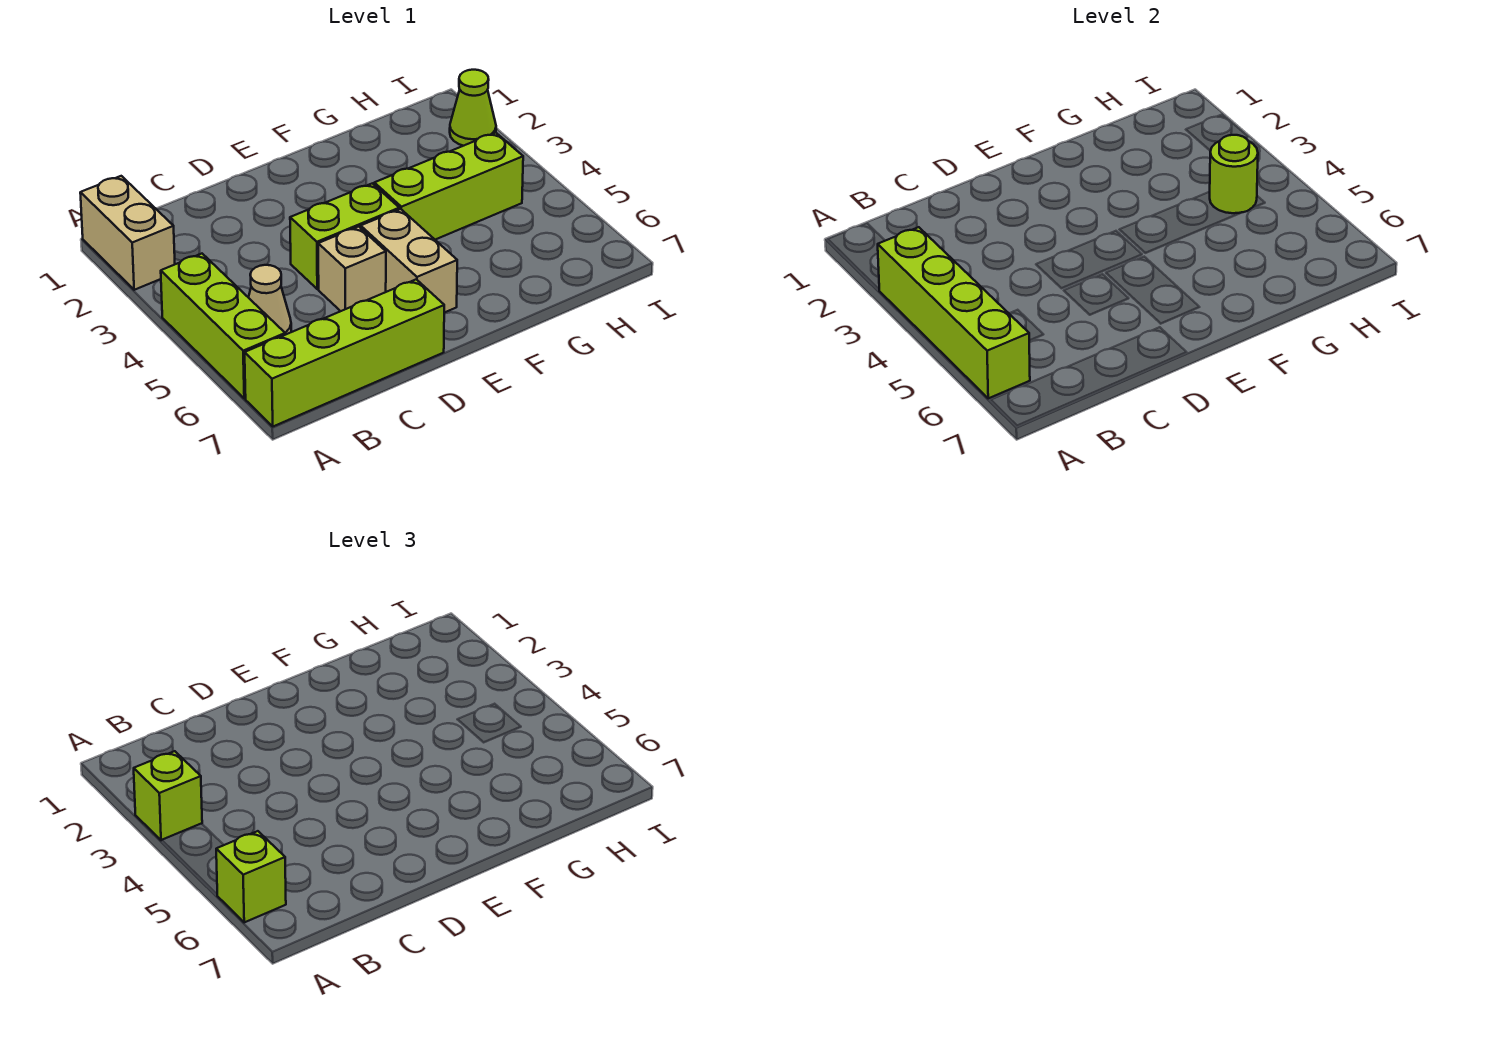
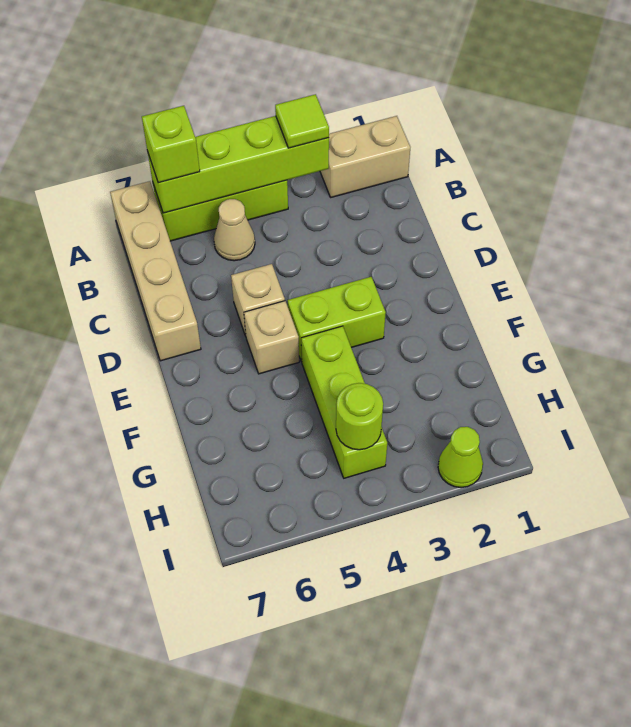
lime brick A3 level 3 -> lime tile A3 level 3
lime brick A7:D7 level 1 -> tan brick A7:D7 level 1
lime brick D4:E4 level 1 -> lime brick E3:E4 level 1
tan brick E5:E6 level 1 -> tan brick E5 level 1

